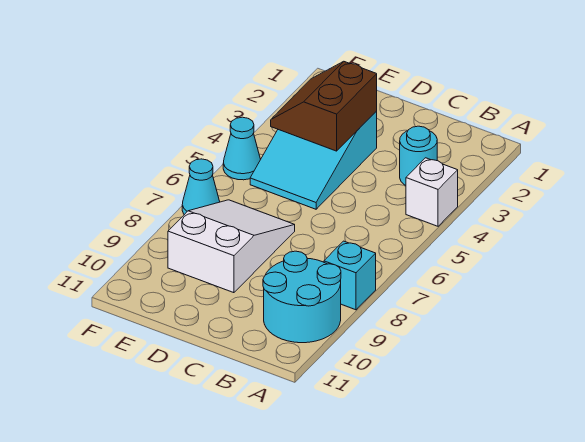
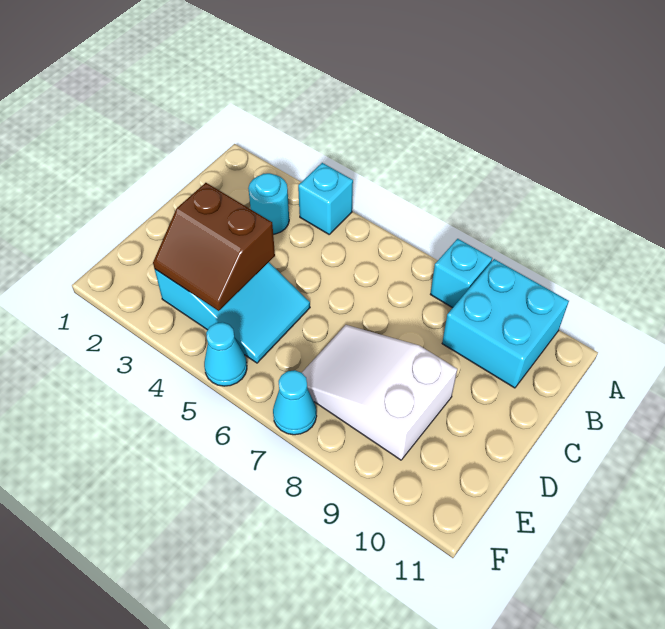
white brick A4 level 1 -> cyan brick A4 level 1
cyan round brick A9:B10 level 1 -> cyan brick A9:B10 level 1

